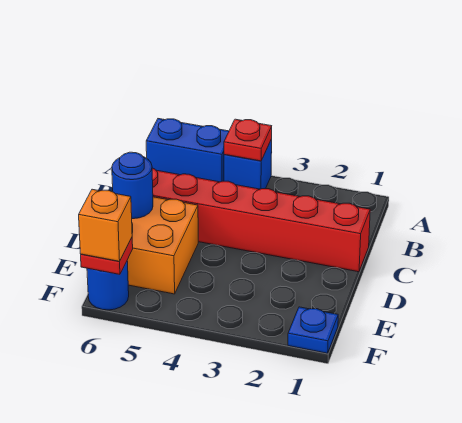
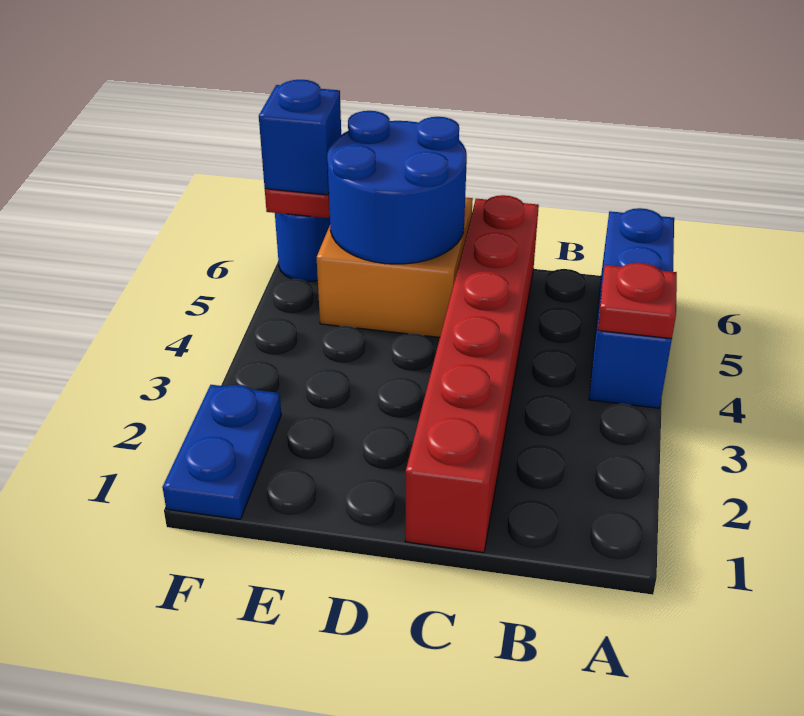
blue round brick D6 level 2 -> blue round brick D5:E6 level 2
blue plate F1 level 1 -> blue plate F1:F2 level 1
orange brick F6 level 3 -> blue brick F6 level 3

